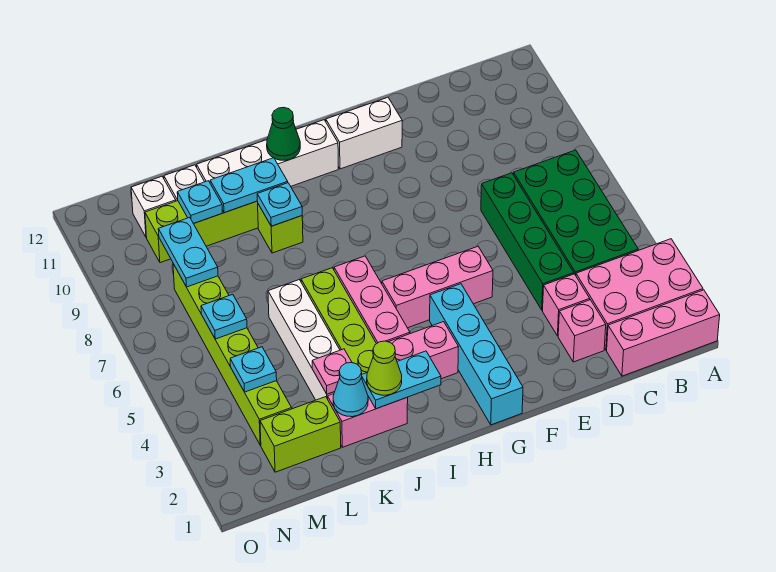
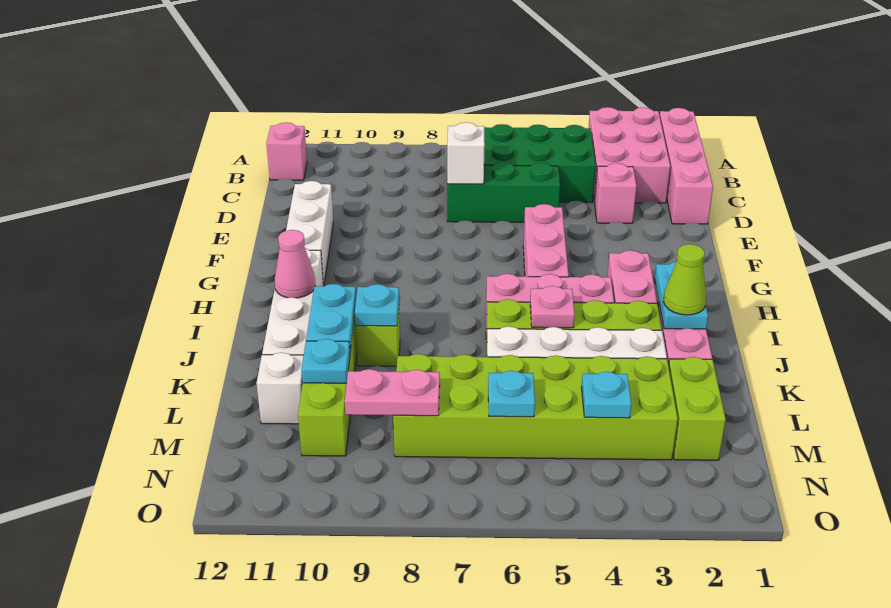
pink brick A1:C1 level 1 -> pink brick A1:D1 level 1
pink brick D2 level 1 -> pink brick B12 level 1
green brick D4:D7 level 1 -> green brick D5:D7 level 1
white brick F11:G11 level 1 -> white brick E11:G11 level 1
cyan brick G1:G4 level 1 -> none
green cone I11 level 2 -> pink cone I11 level 2
cyan cone K2 level 2 -> none
pink plate K3 level 2 -> pink plate J5 level 2
lime brick M3:M8 level 1 -> lime brick L3:M8 level 1
cyan plate M8:M9 level 2 -> pink plate M8:M9 level 2
white brick M11 level 1 -> white brick D7 level 2

